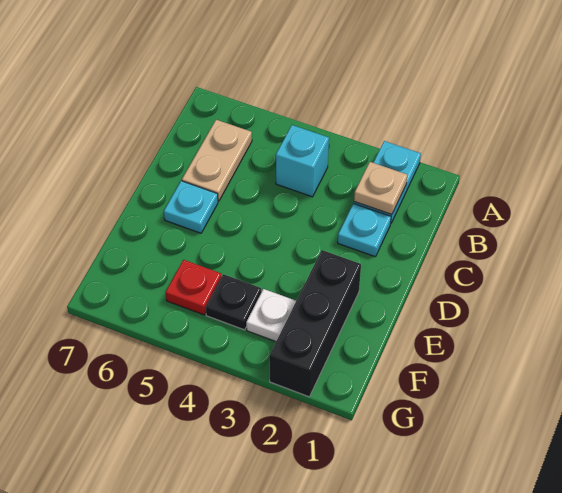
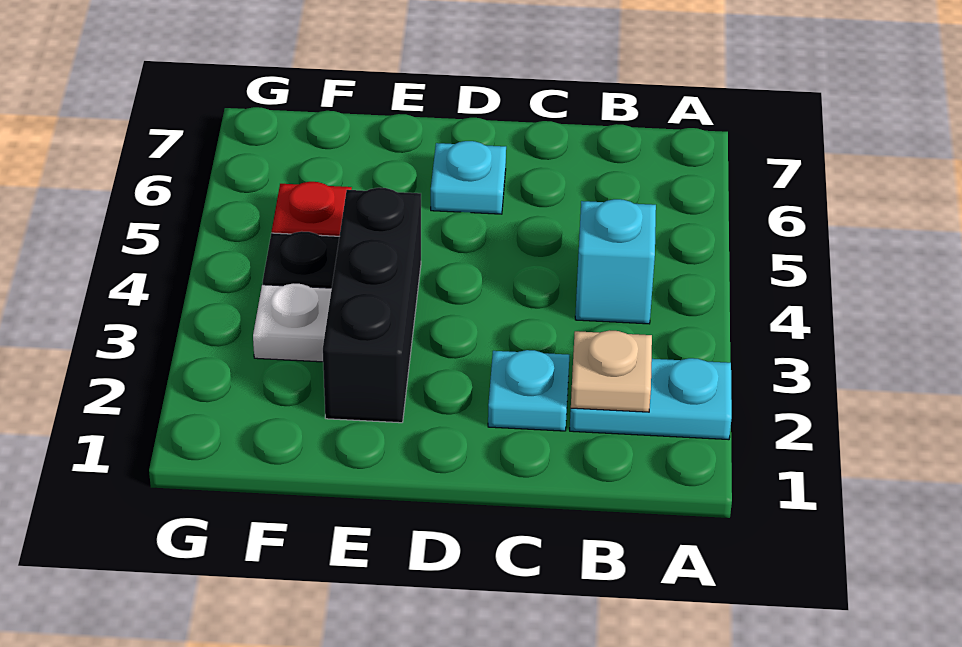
tan plate B6:C6 level 1 -> none
black brick E2:G2 level 1 -> black brick E2:E4 level 1

